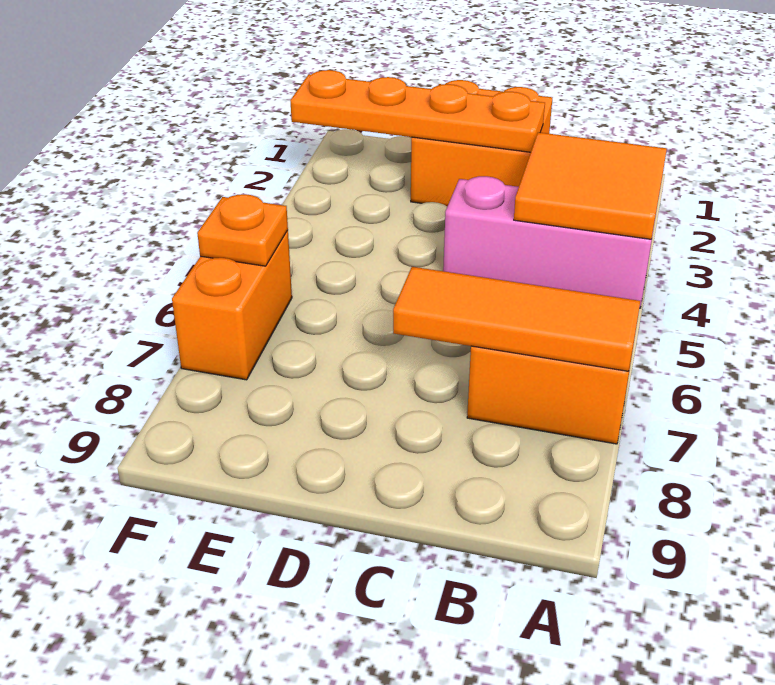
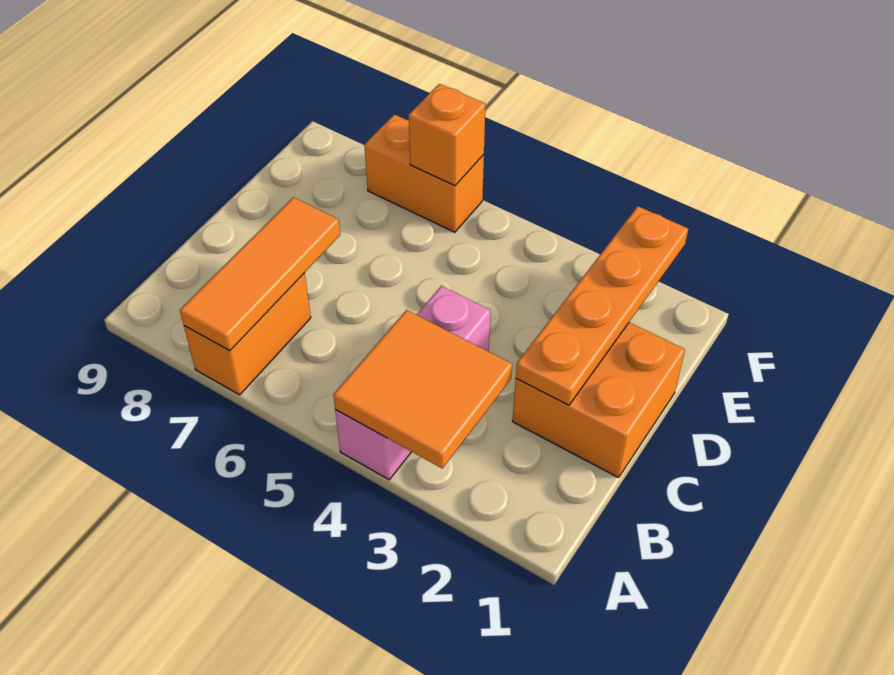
orange plate F6 level 2 -> orange brick F6 level 2

